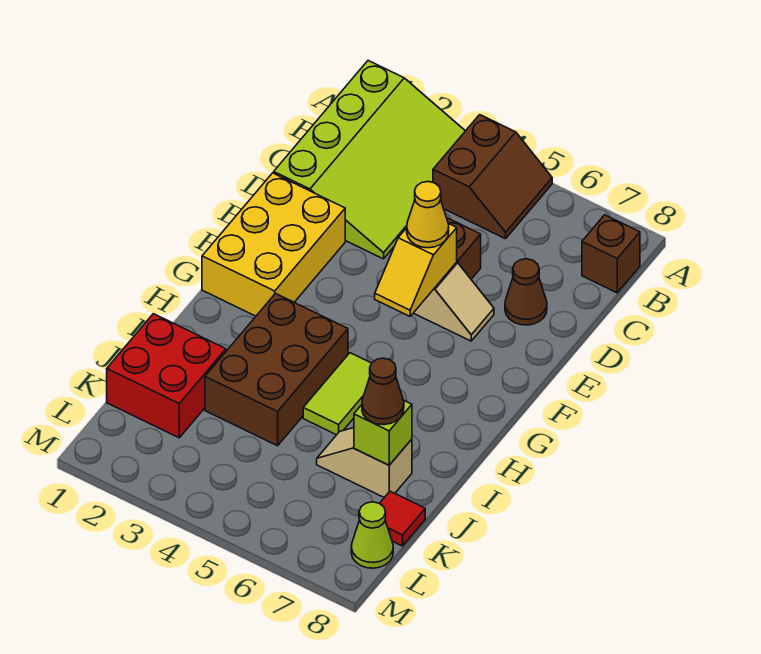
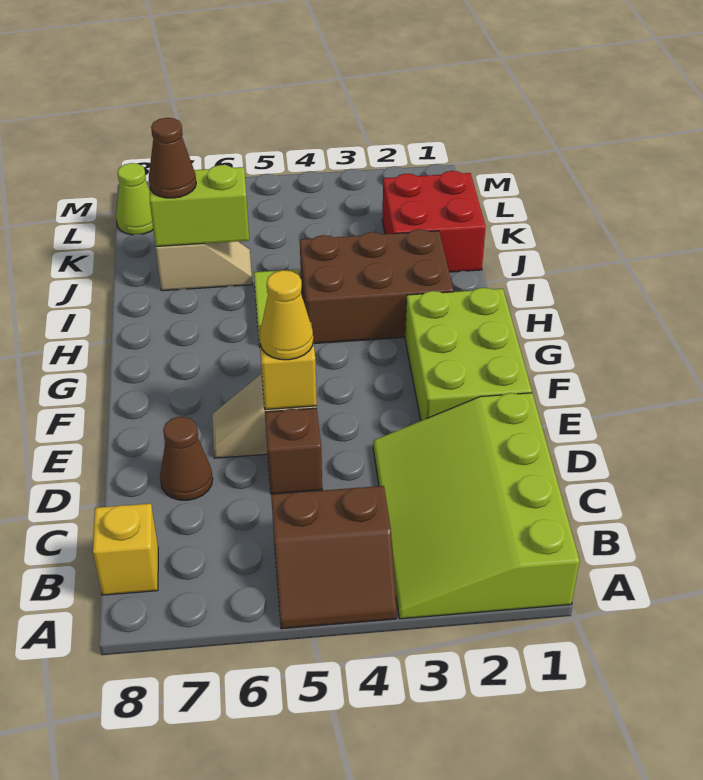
brown slope A4:B5 level 1 top 4 -> brown slope A4:B5 level 1 top B
brown brick B8 level 1 -> yellow brick B8 level 1
yellow brick E1:G2 level 1 -> lime brick E1:G2 level 1
brown brick H3:J4 level 1 -> brown brick H2:I4 level 1
lime brick J7 level 2 -> lime brick J6:J7 level 2
red tile K8 level 1 -> none

